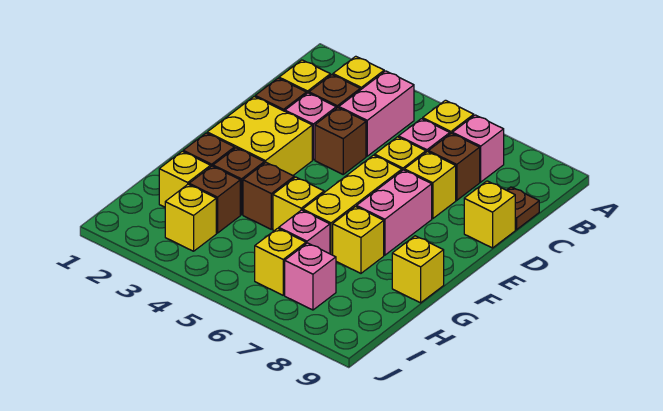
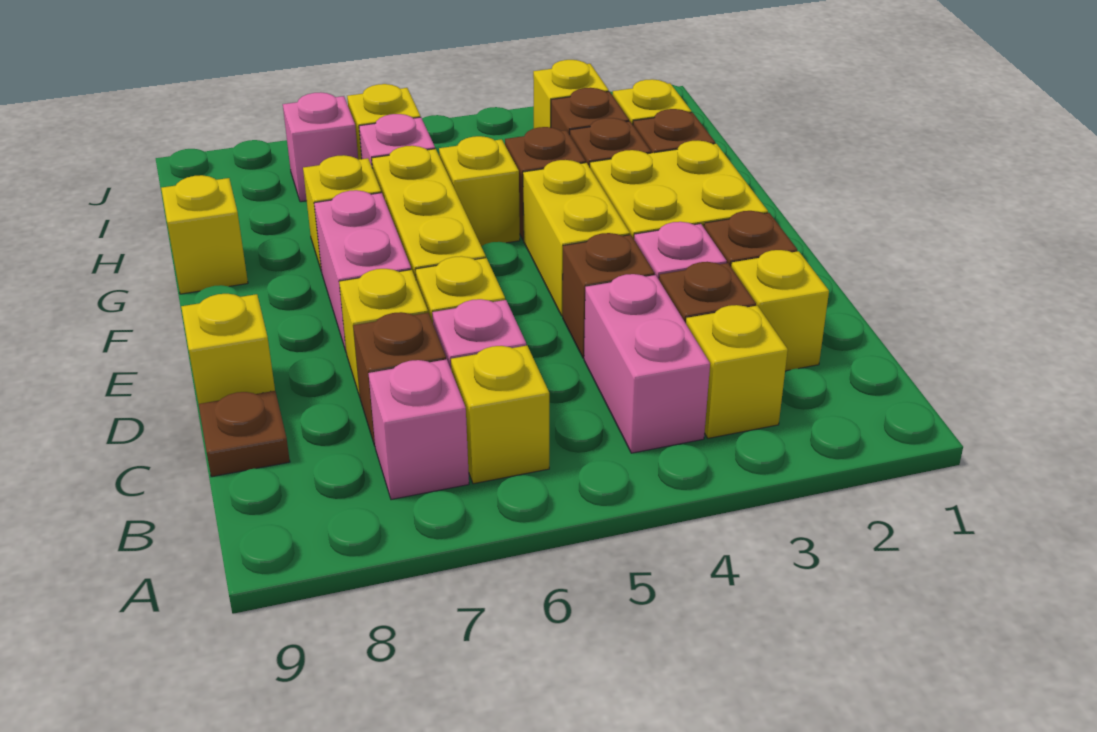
none -> yellow brick E4:F4 level 1

